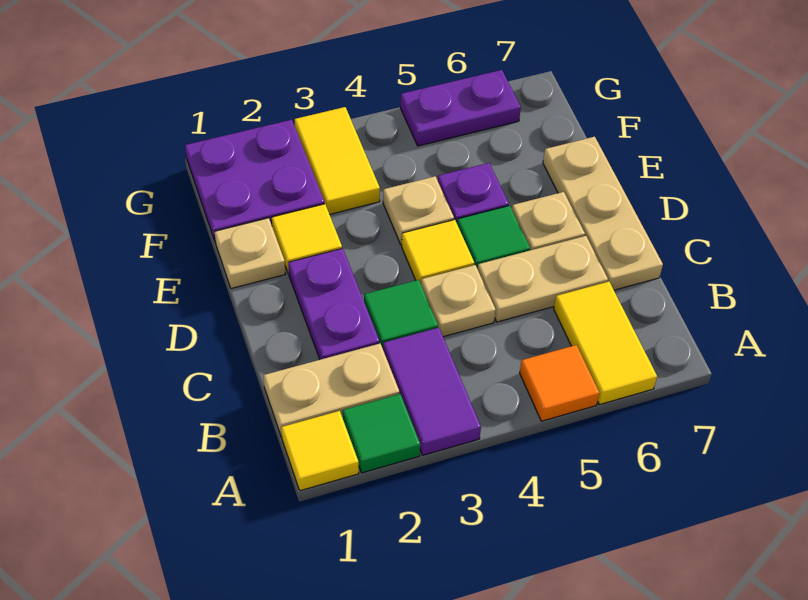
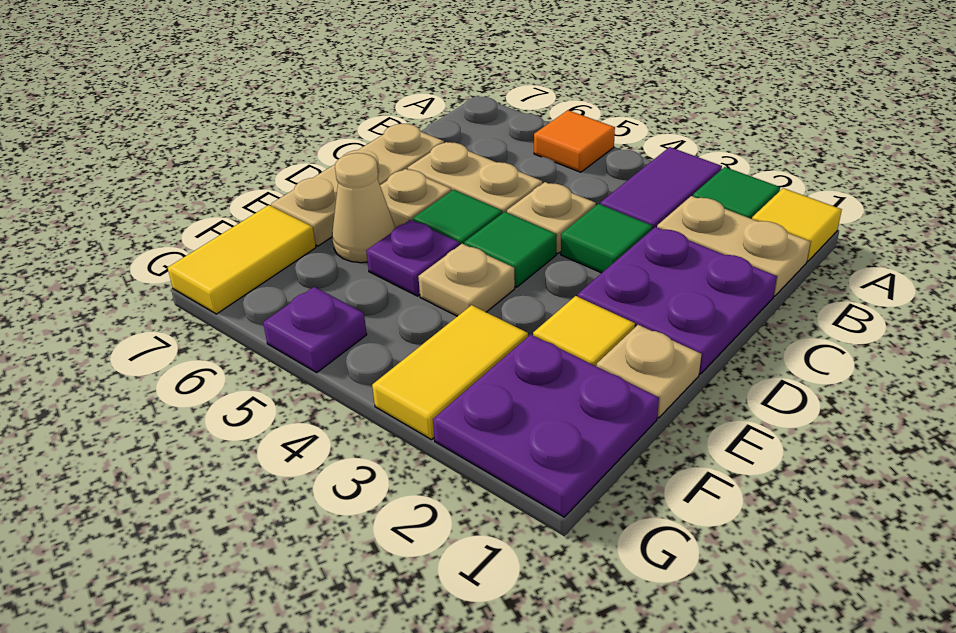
yellow tile A6:B6 level 1 -> yellow tile F7:G7 level 1
purple plate C2:D2 level 1 -> purple plate C1:D2 level 1
yellow tile D4 level 1 -> green tile D4 level 1
none -> tan cone E6 level 1
purple plate G5:G6 level 1 -> purple plate G5 level 1

